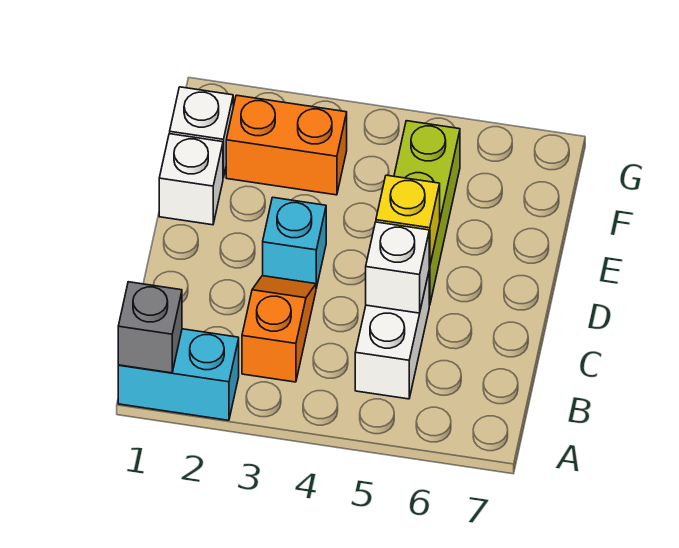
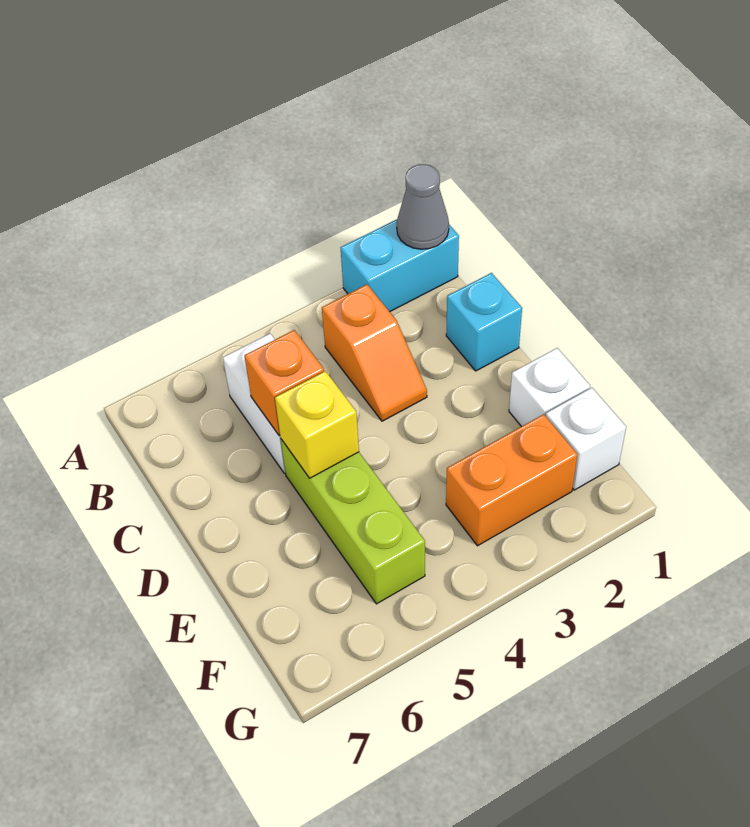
grey brick A1 level 2 -> grey cone A1 level 2
white brick C5 level 2 -> orange brick C5 level 2
cyan brick D3 level 1 -> cyan brick C1 level 1

